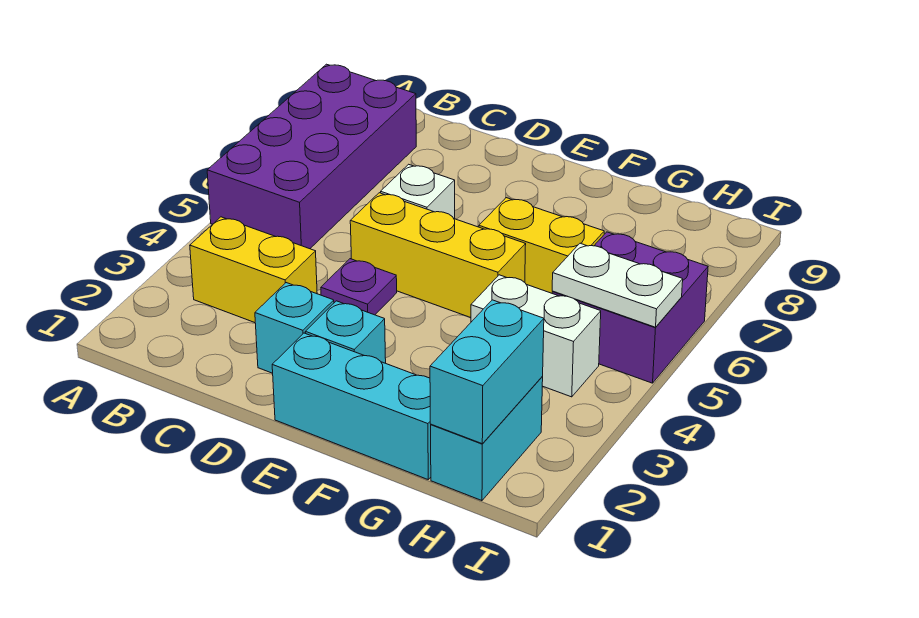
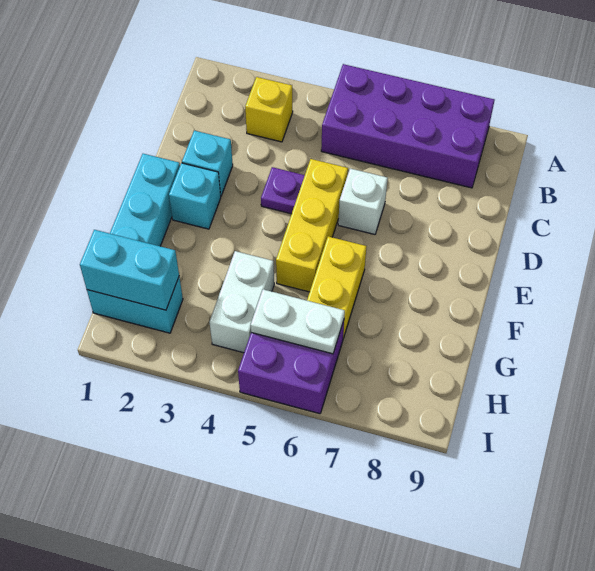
yellow brick B3:C3 level 1 -> yellow brick B3 level 1
white plate H5:I5 level 2 -> white plate H5:H6 level 2

